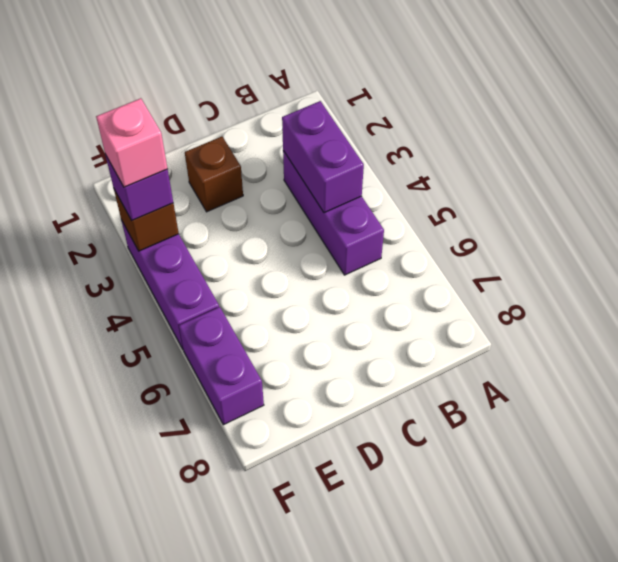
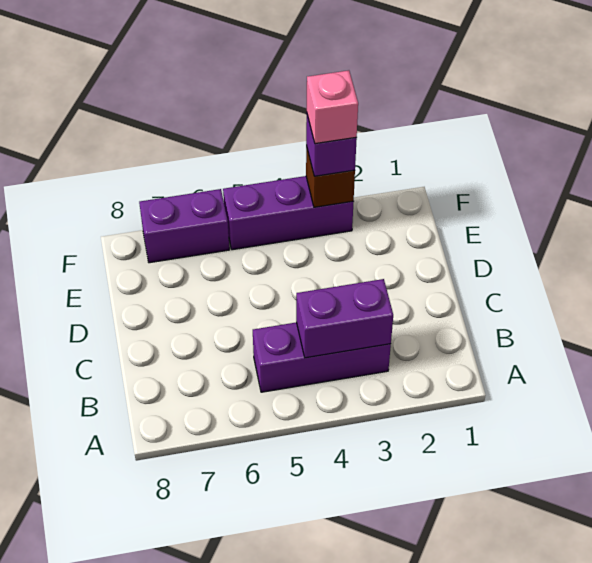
brown brick D2 level 1 -> none

